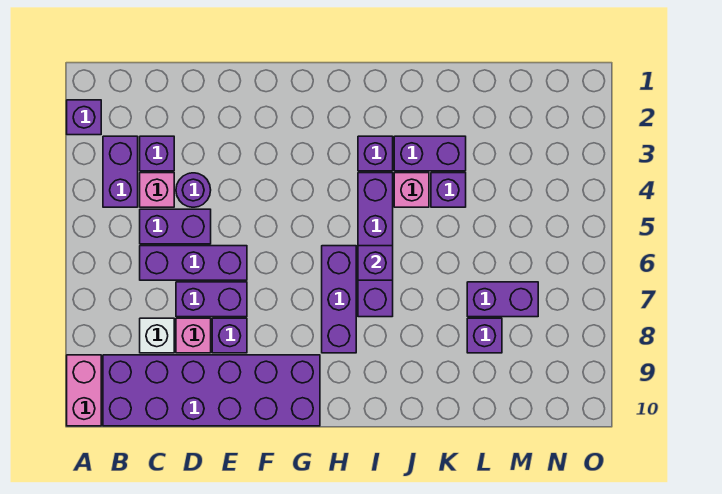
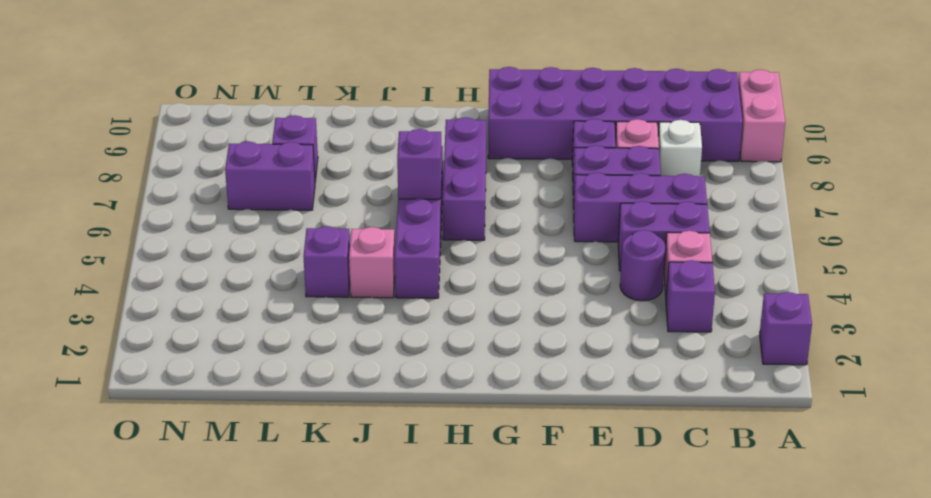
purple brick B3:B4 level 1 -> none
purple brick I3 level 1 -> none
purple brick J3:K3 level 1 -> none

